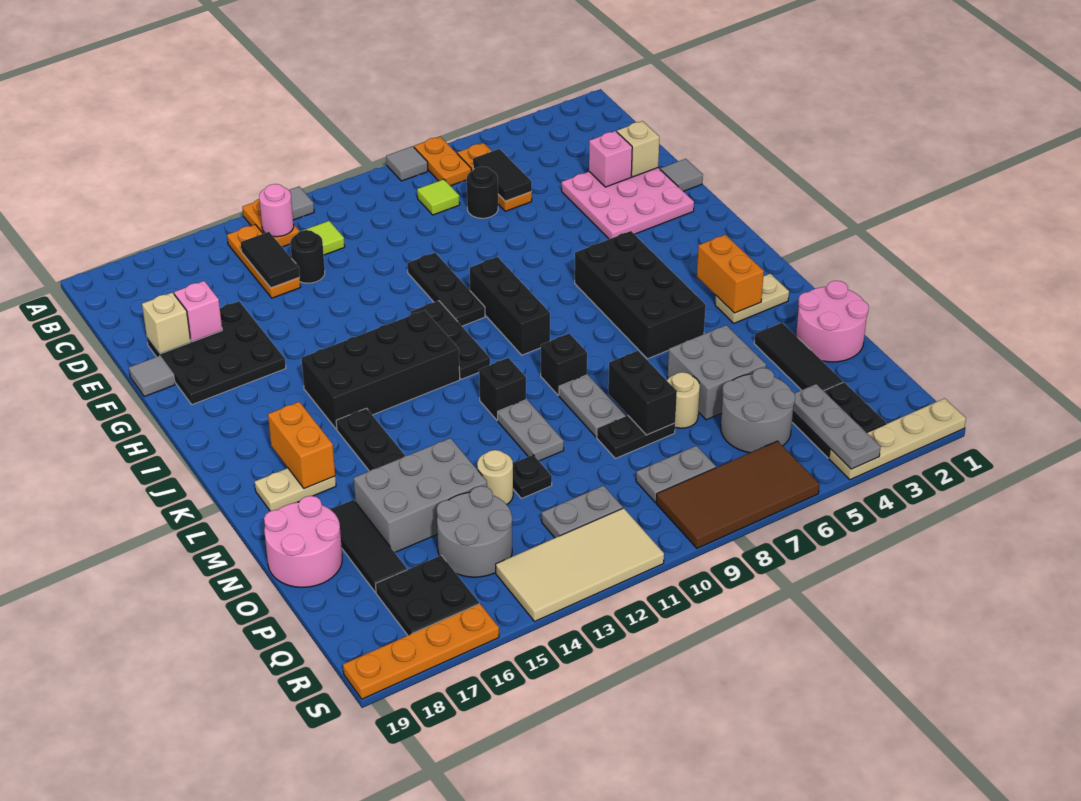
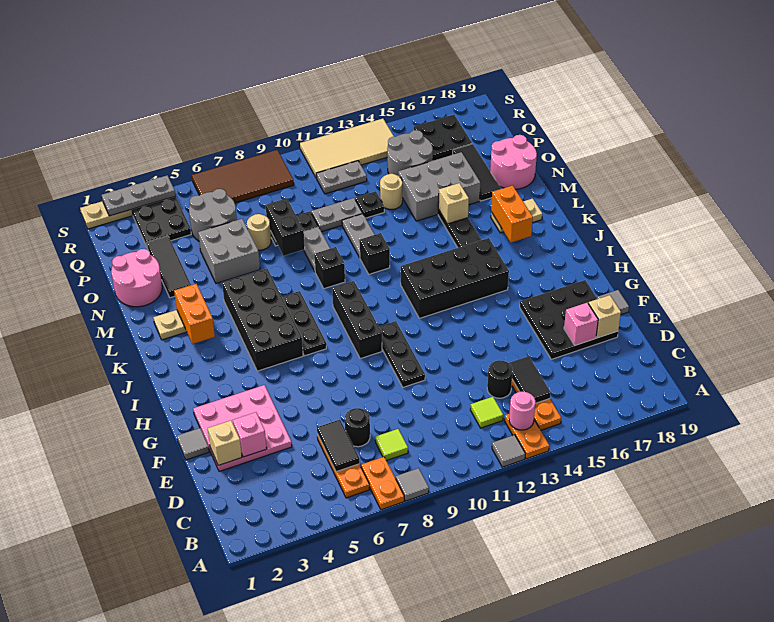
black plate H11:J11 level 1 -> black plate I7:K7 level 1
none -> tan brick M15 level 2
grey plate Q4:S4 level 2 -> grey plate S2:S4 level 2
grey plate Q8:Q9 level 1 -> grey plate O10:O11 level 1
orange plate S16:S19 level 1 -> none

